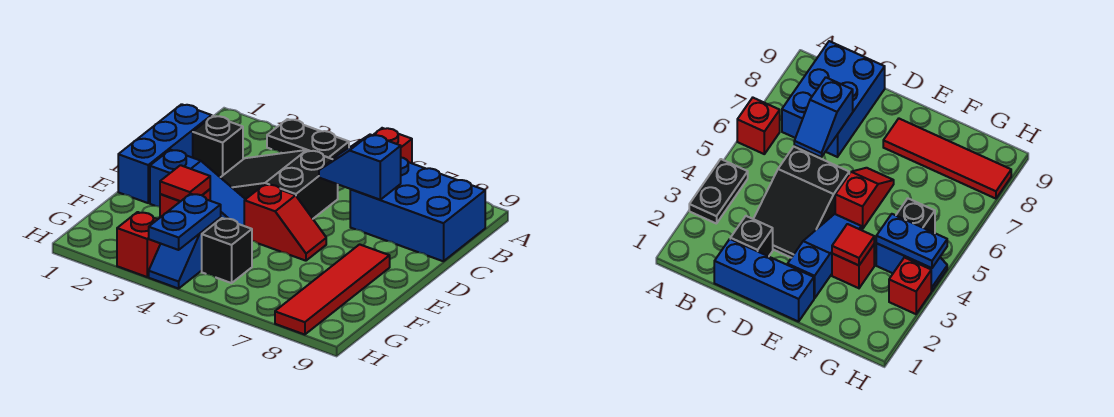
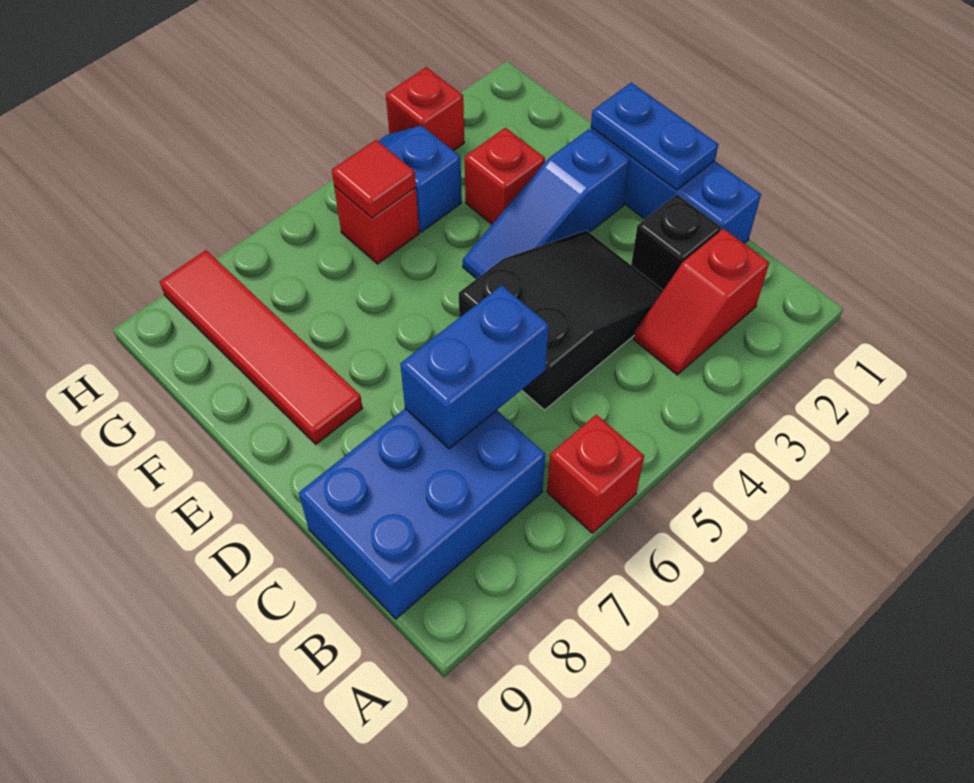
black plate A3:A4 level 1 -> none
blue slope C6:C7 level 2 top 7 -> blue brick C6:C7 level 2
red slope E5:E6 level 1 top 5 -> red slope B2:B3 level 1 top 2
red tile F3 level 2 -> red tile G5 level 2
blue plate G4:H4 level 2 -> blue plate D1:E1 level 2
black brick G5 level 1 -> red brick G5 level 1

